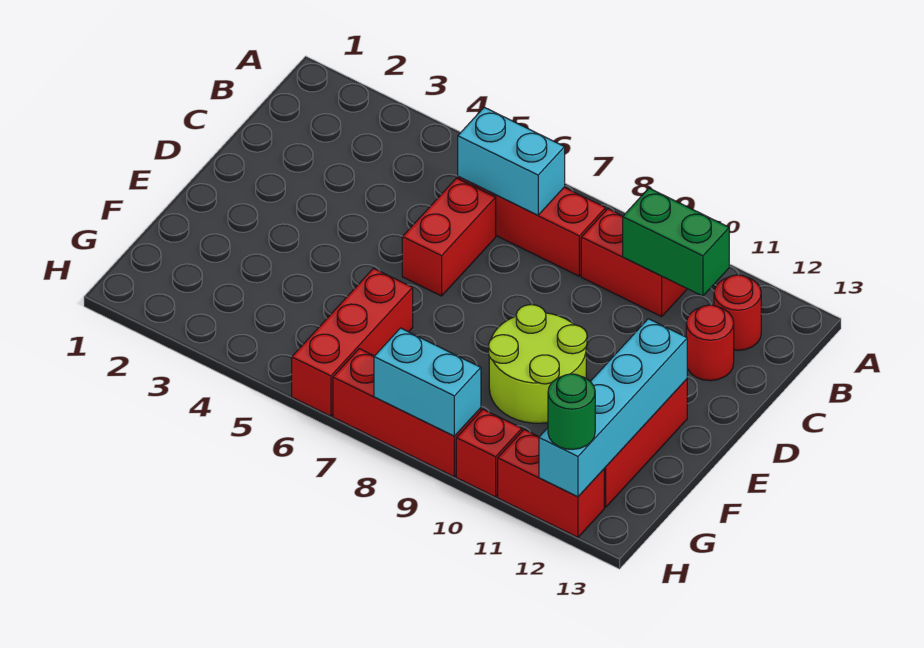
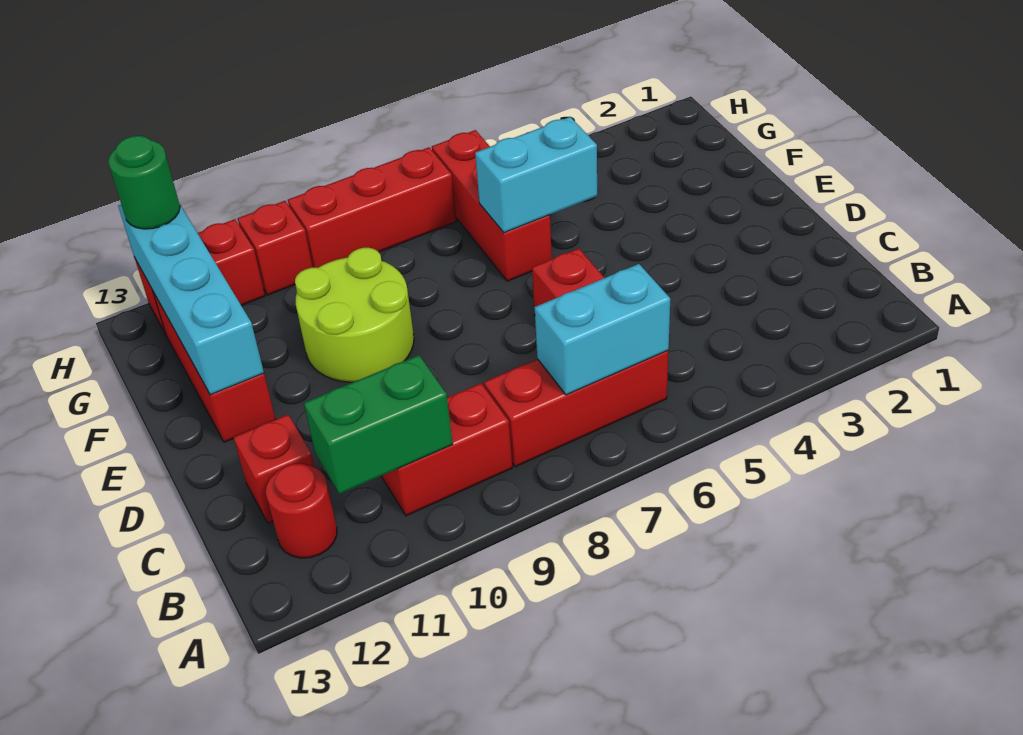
red round brick C12 level 1 -> red brick C12 level 1
cyan brick H8:H9 level 2 -> cyan brick F5:F6 level 2

